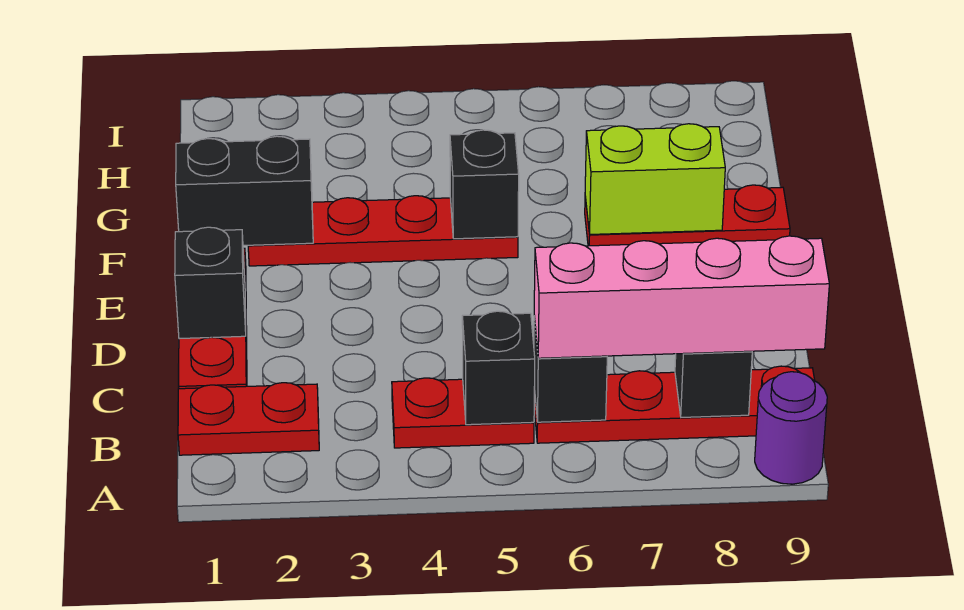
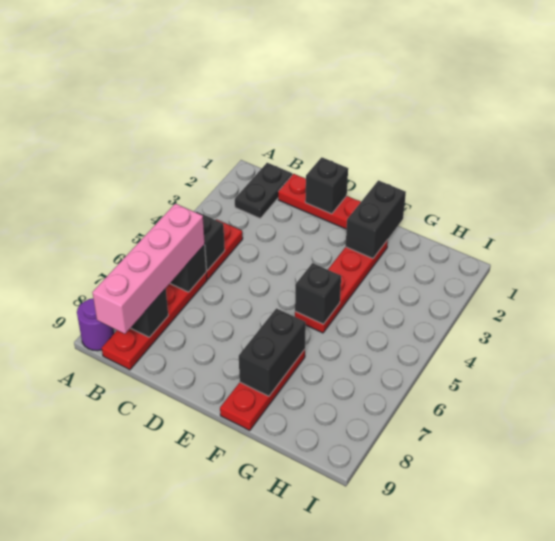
red plate B1:B2 level 1 -> black plate B1:B2 level 1
lime brick F7:F8 level 2 -> black brick F7:F8 level 2

